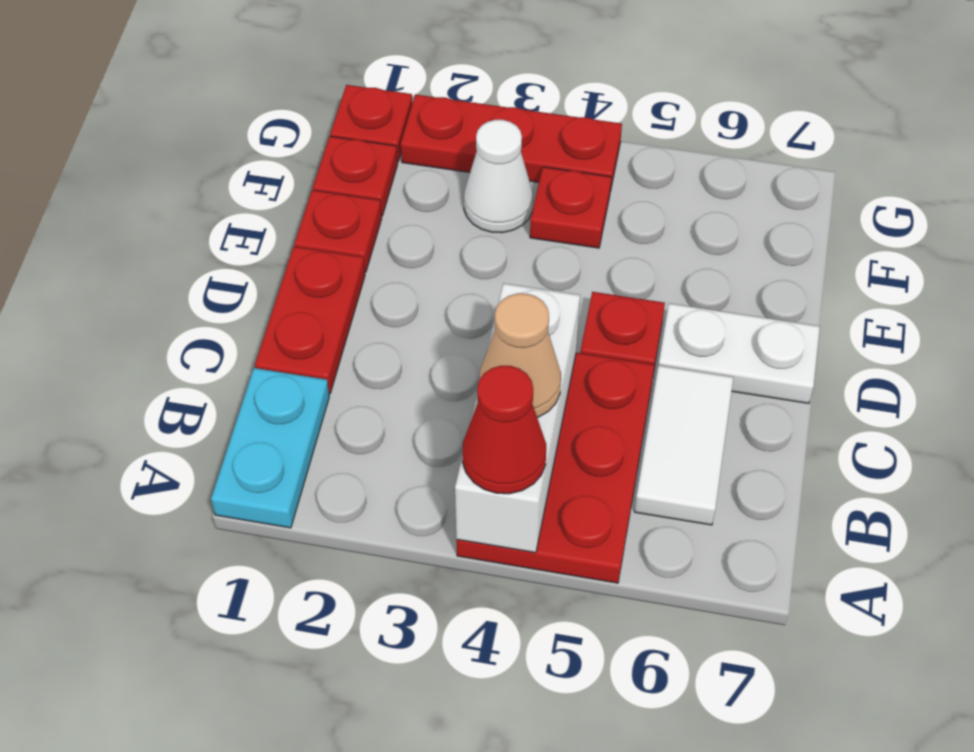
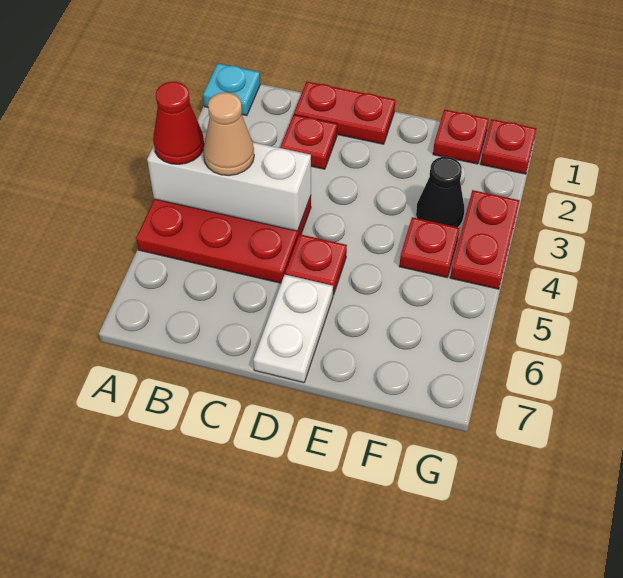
cyan plate A1:B1 level 1 -> cyan plate A1 level 1
white tile B6:C6 level 1 -> none
red plate E1 level 1 -> red plate C2 level 1
white cone F3 level 1 -> black cone F3 level 1
red plate G2:G4 level 1 -> red plate G3:G4 level 1

